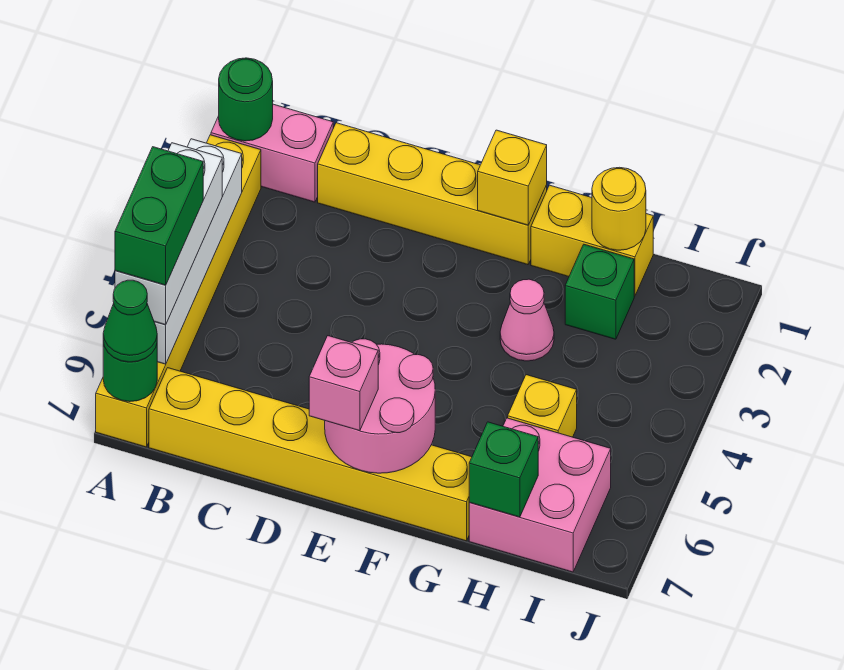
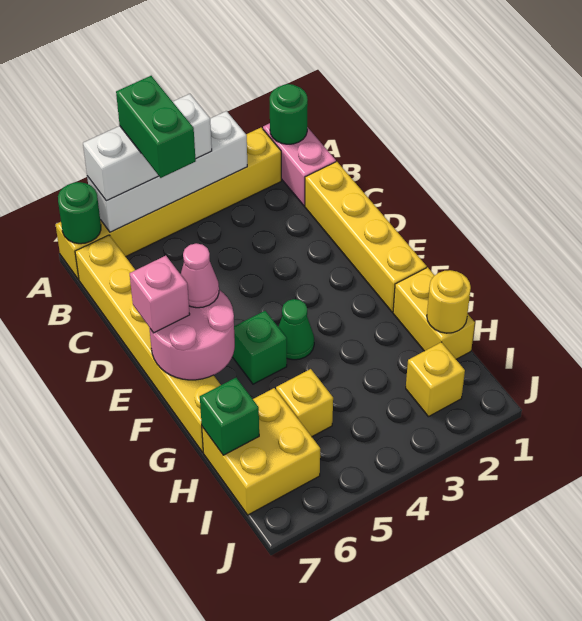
green brick A5:A6 level 4 -> green brick A5:B5 level 4
green cone A7 level 3 -> green cone F4 level 1
yellow brick F1 level 2 -> yellow brick I2 level 1
pink cone G3 level 1 -> pink cone E6 level 3
green brick H2 level 1 -> green brick F5 level 1
pink brick H6:I7 level 1 -> yellow brick H6:I7 level 1

